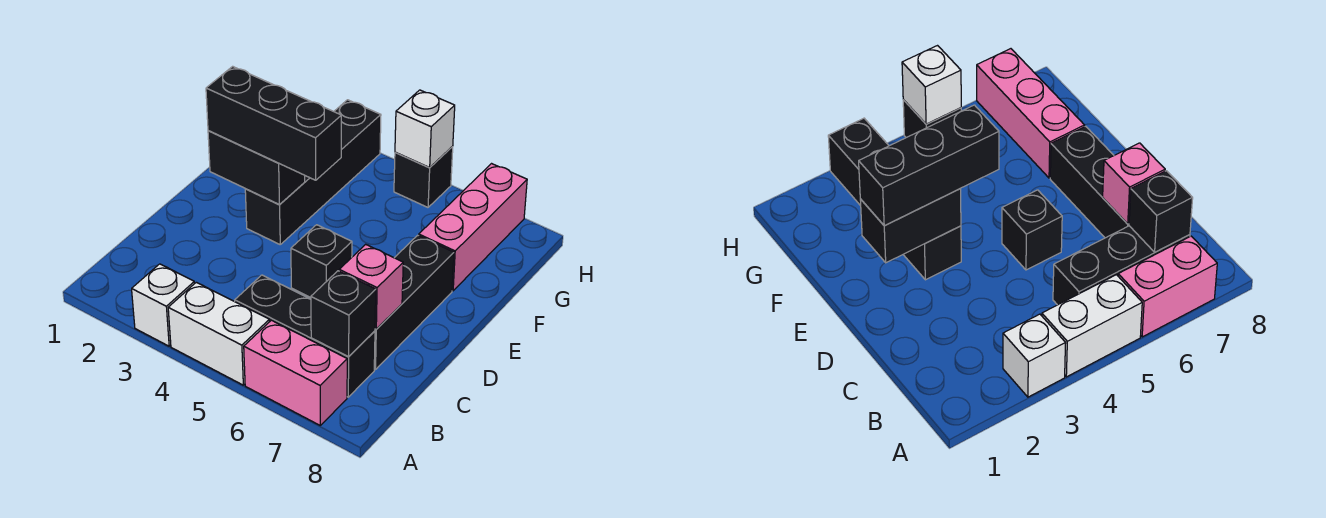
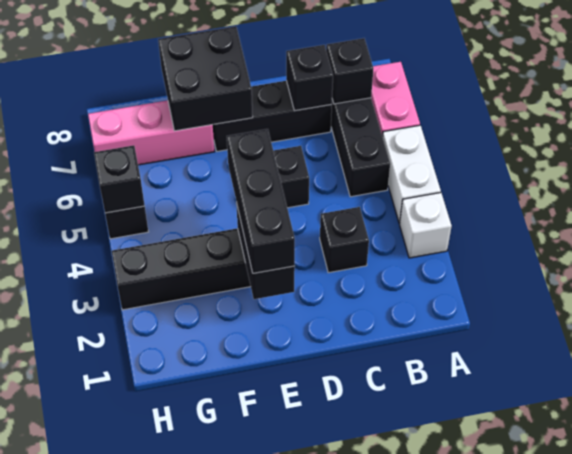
none -> black brick C3 level 1
pink brick C7 level 2 -> black brick C7 level 2
none -> black brick E7:F8 level 2
white brick H5 level 2 -> black brick H5 level 2

